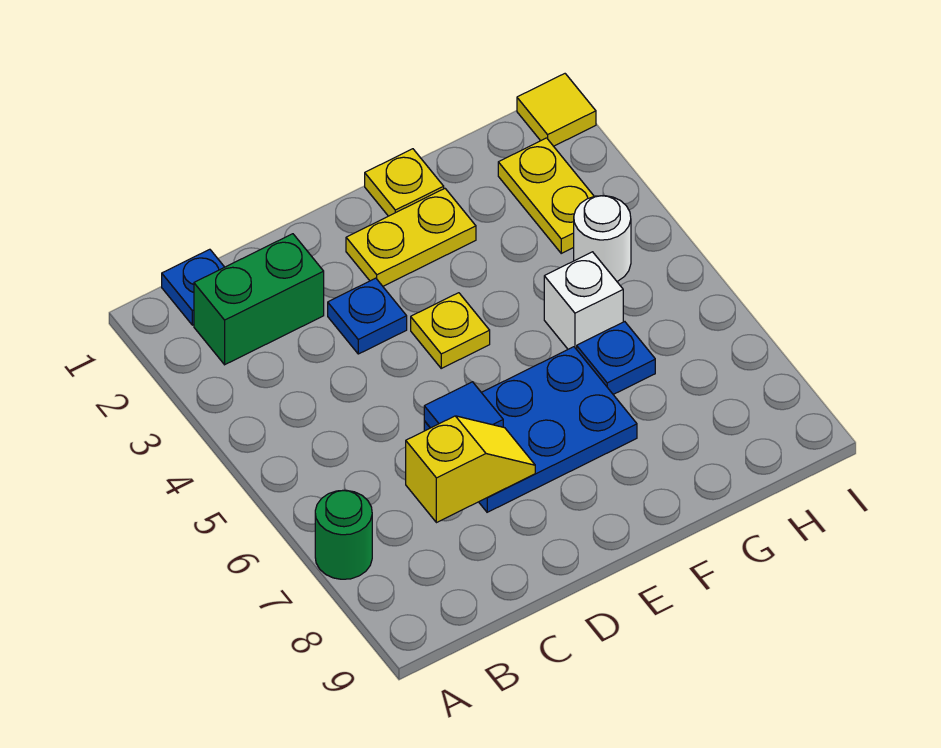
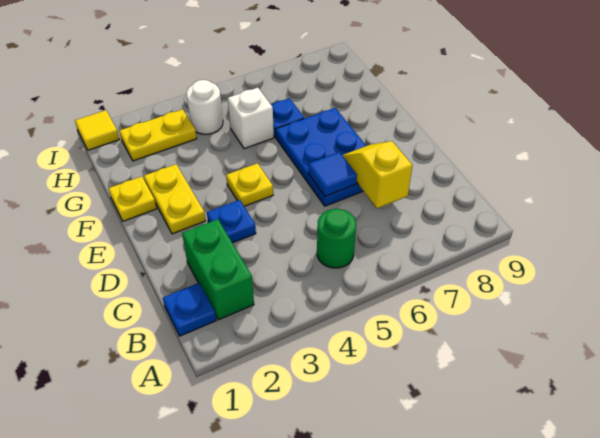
green round brick A7 level 1 -> green round brick B5 level 1

